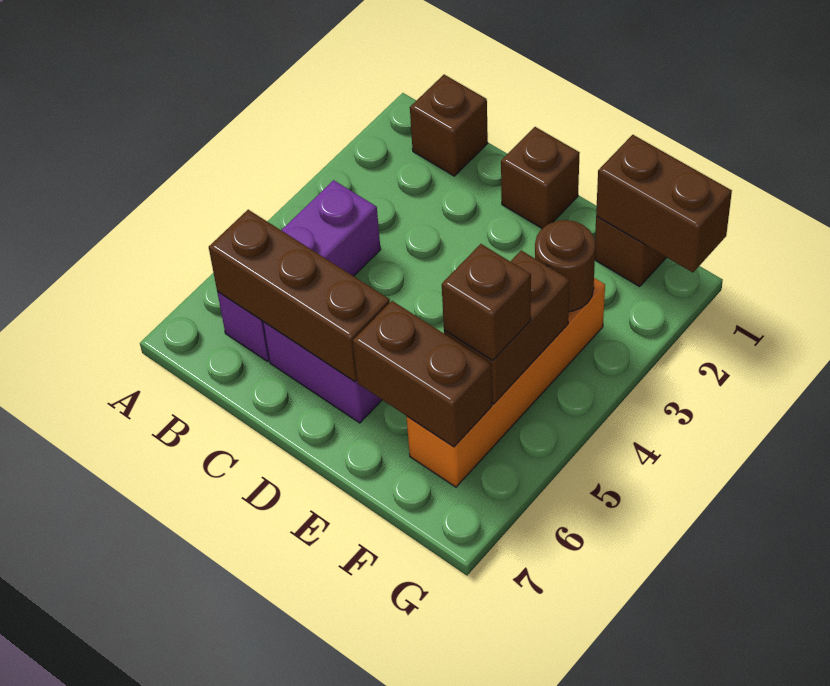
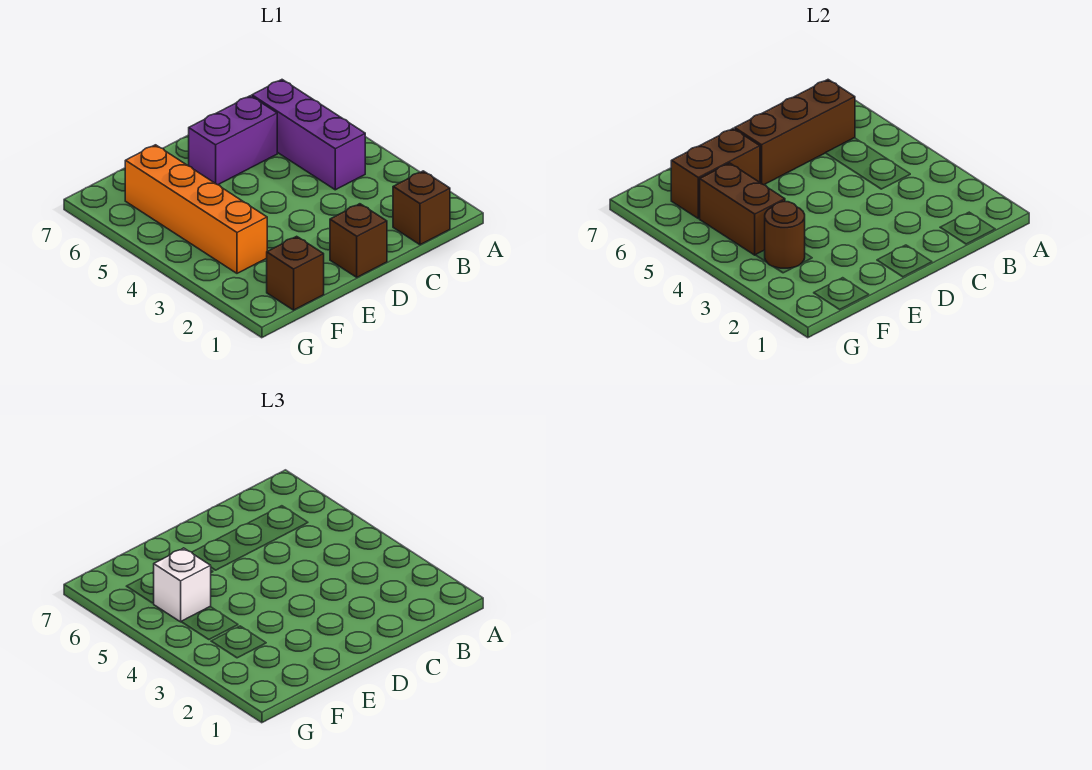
brown brick F1:G1 level 2 -> none
brown brick F5 level 3 -> white brick F5 level 3

